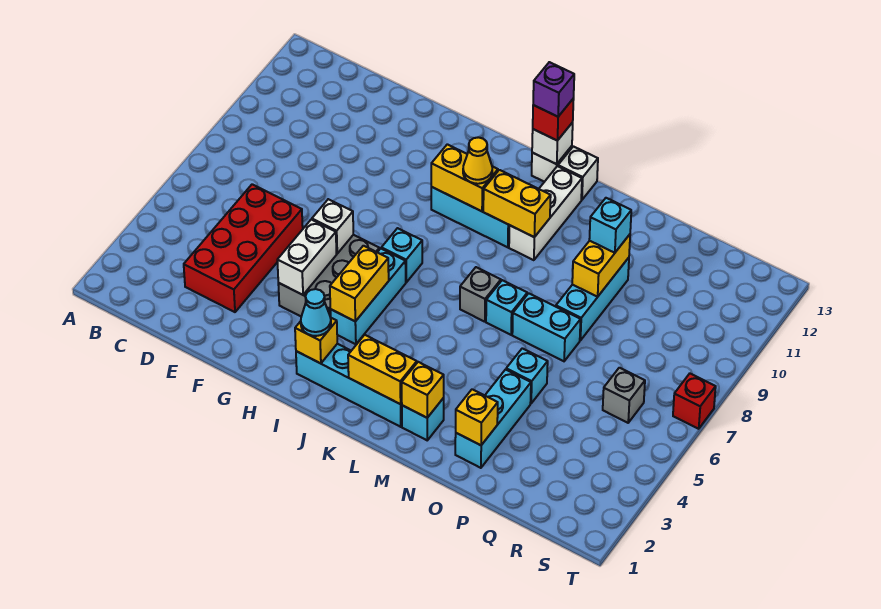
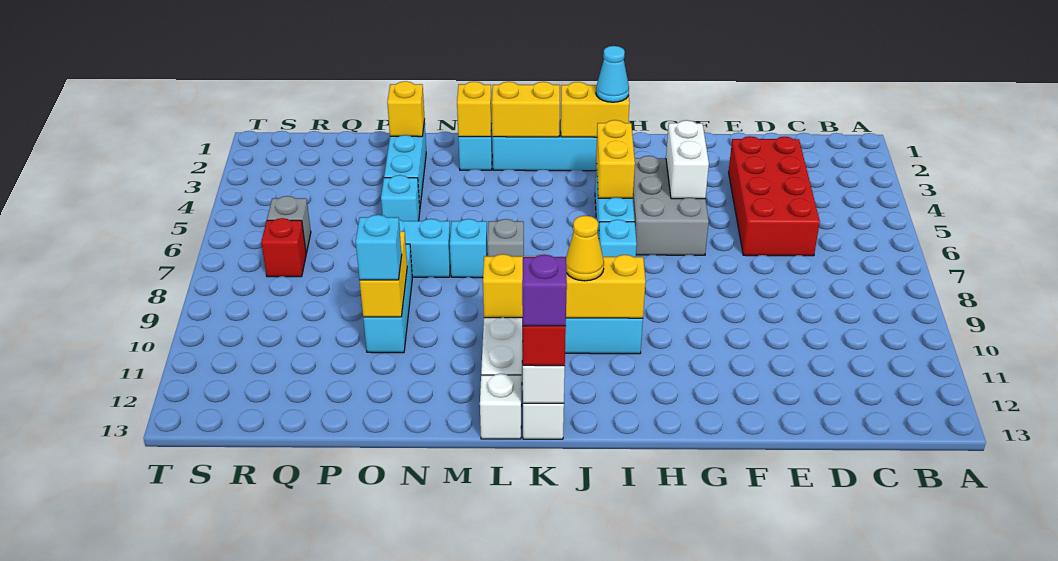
white brick G6 level 2 -> none
yellow brick I2 level 2 -> yellow brick I2:J2 level 2
red brick T7 level 1 -> red brick R7 level 1

